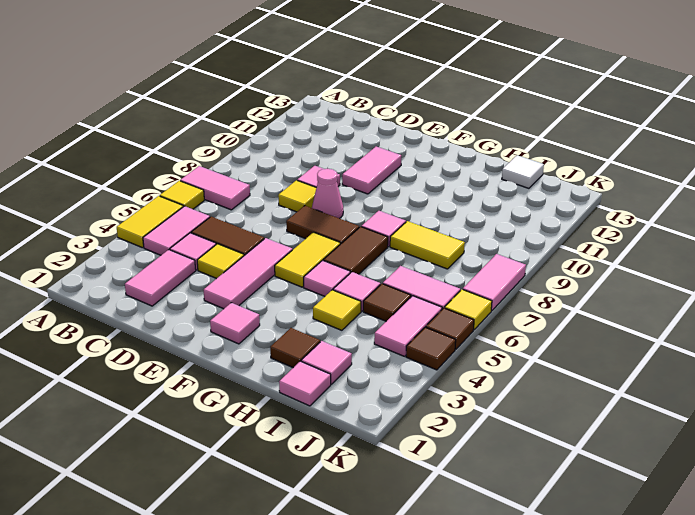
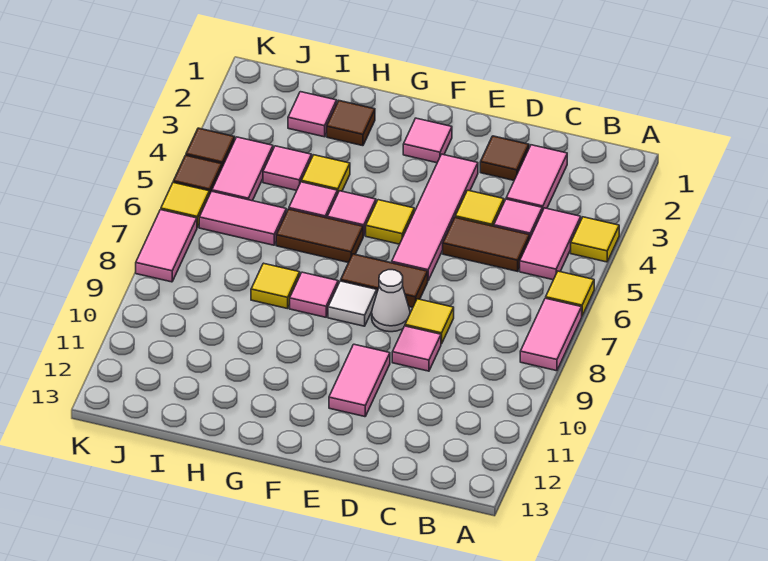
yellow tile A4:A5 level 1 -> yellow tile A4 level 1
pink tile A7:B7 level 1 -> pink tile A7:A8 level 1
pink tile E3:E5 level 1 -> pink tile E3:E6 level 1
pink cone E8 level 1 -> white cone E8 level 1
yellow tile F5:F6 level 1 -> yellow tile F5 level 1
brown tile G6:G7 level 1 -> brown tile G6:H6 level 1
yellow tile H8:I8 level 1 -> yellow tile H8 level 1
pink tile I1 level 1 -> pink tile I4 level 1
brown tile I5 level 1 -> brown tile D2 level 1
white tile I13 level 1 -> white tile F8 level 1

